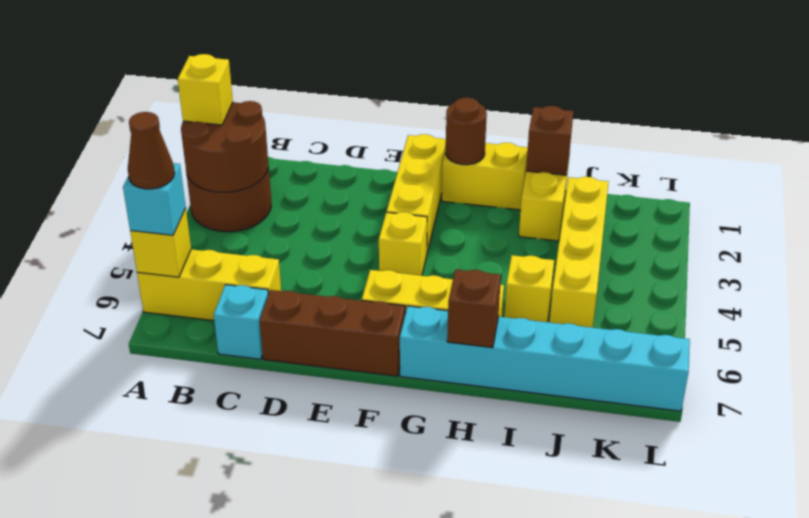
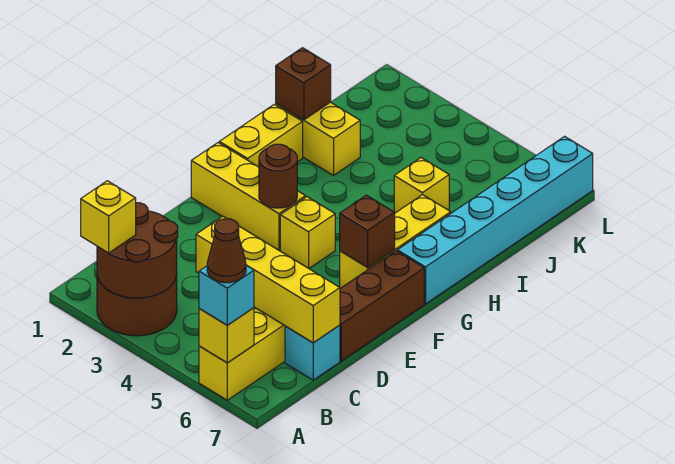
brown round brick G1 level 2 -> brown round brick F3 level 2
brown brick H7 level 2 -> brown brick F6 level 2
yellow brick J2:J5 level 1 -> yellow brick C4:C7 level 2

